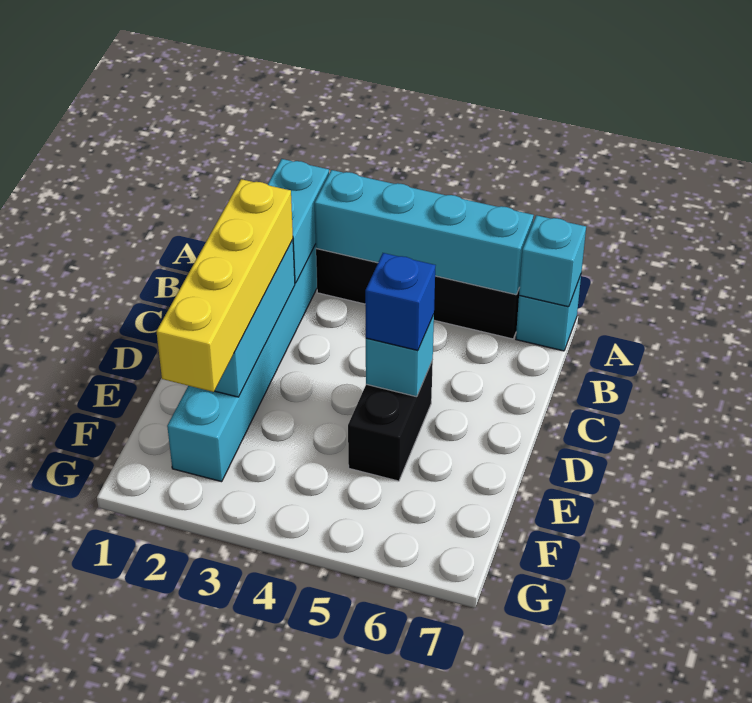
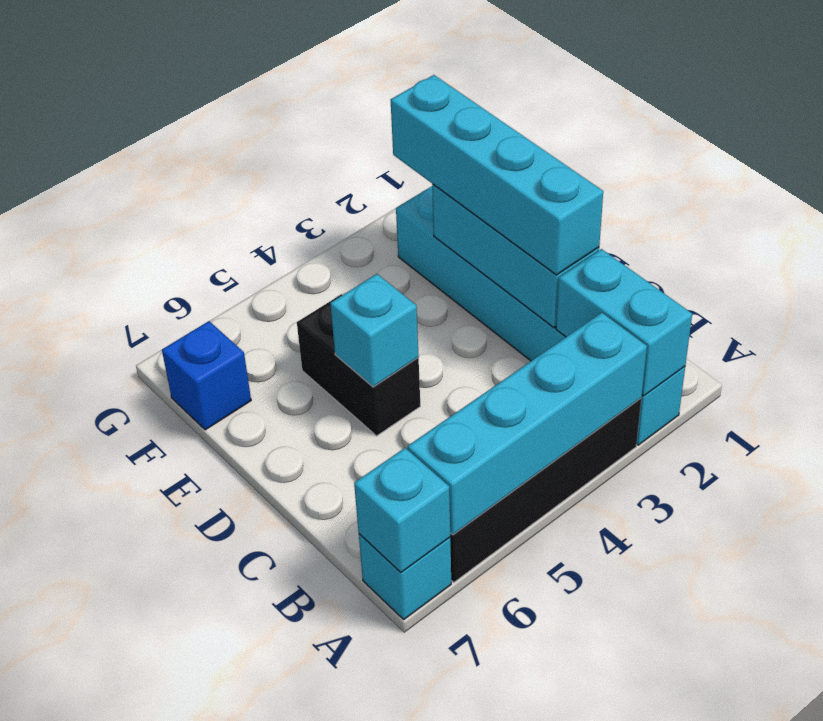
yellow brick C2:F2 level 3 -> cyan brick C2:F2 level 3
blue brick D5 level 3 -> blue brick F7 level 1

